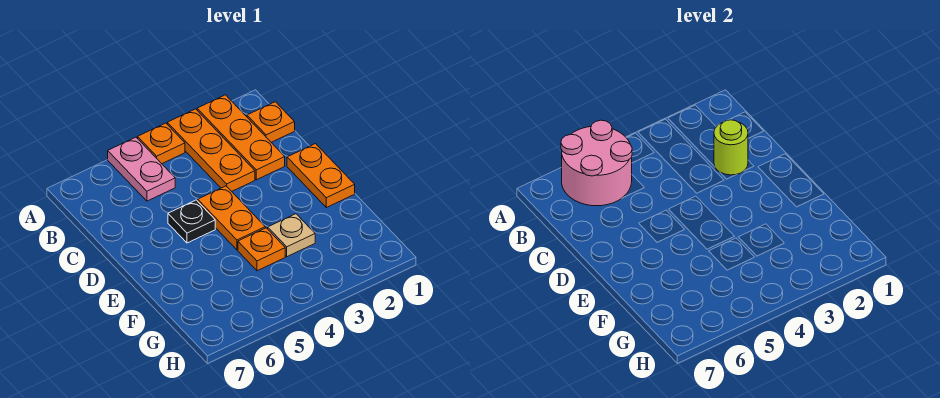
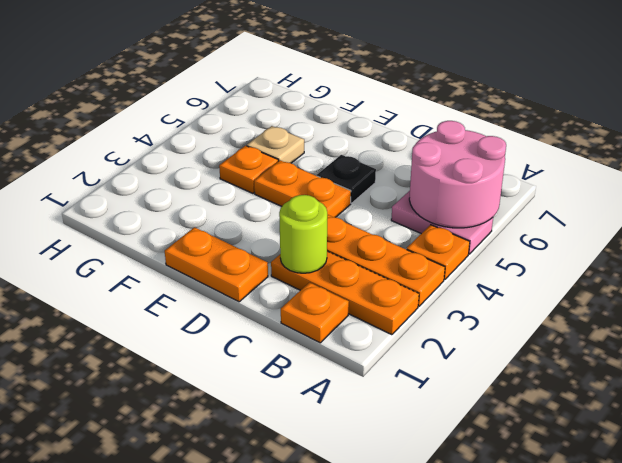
tan plate F3 level 1 -> tan plate F5 level 1

